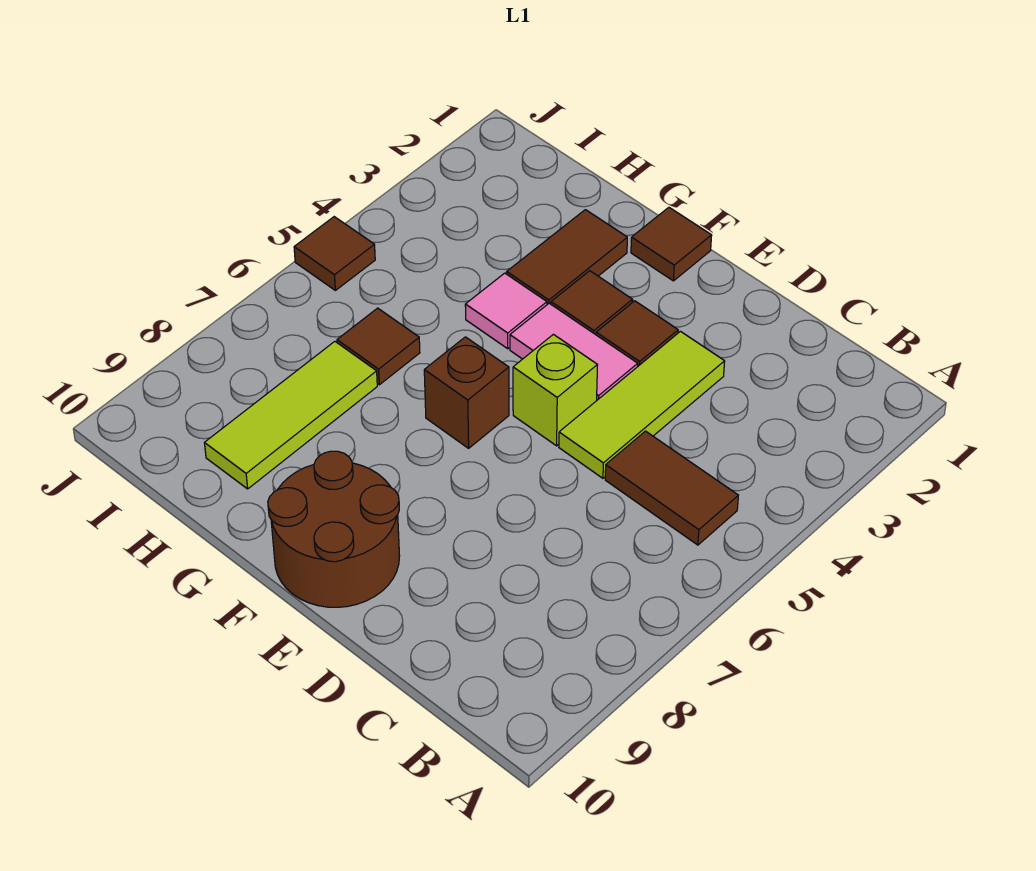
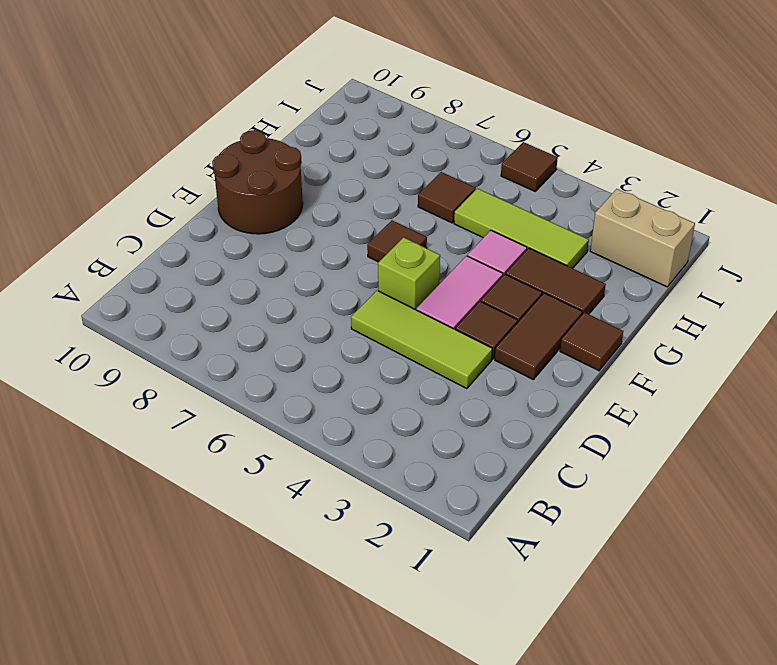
brown tile B5:C5 level 1 -> brown tile E2:F2 level 1
brown brick F6 level 1 -> brown tile F6 level 1
lime tile H7:H9 level 1 -> lime tile H3:H5 level 1
none -> tan brick I1:I2 level 1

